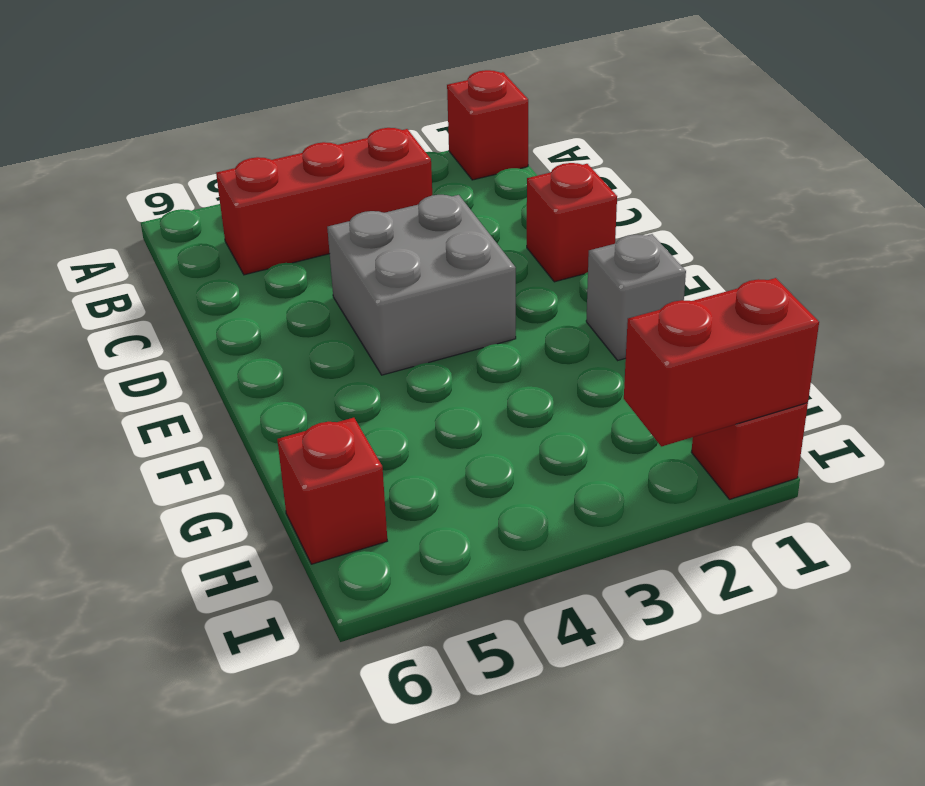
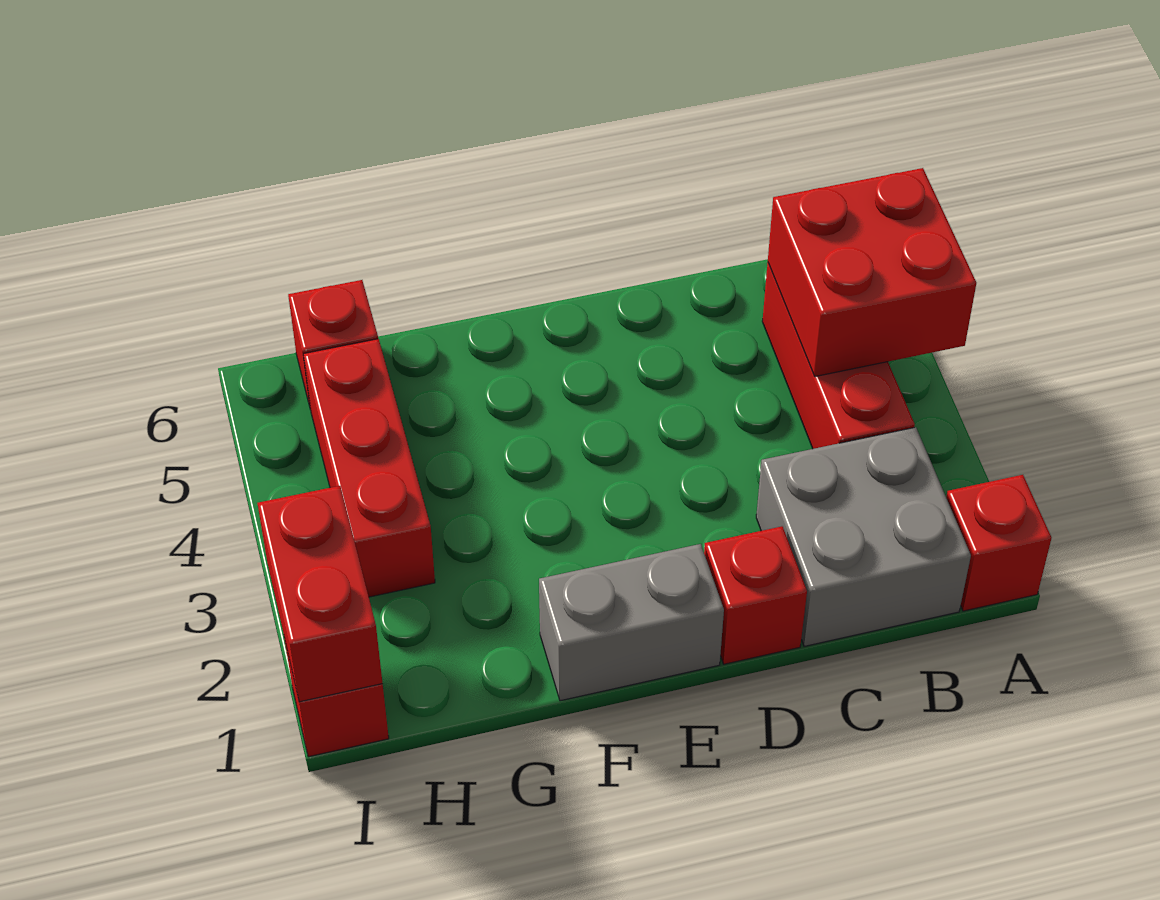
none -> red brick A4:B5 level 2
grey brick D3:E4 level 1 -> grey brick B1:C2 level 1
grey brick F1 level 1 -> grey brick E1:F1 level 1
none -> red brick H3:H5 level 1

